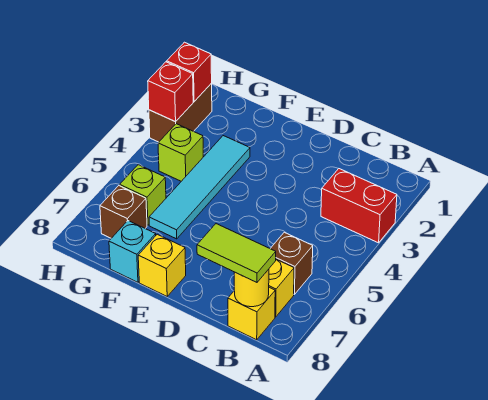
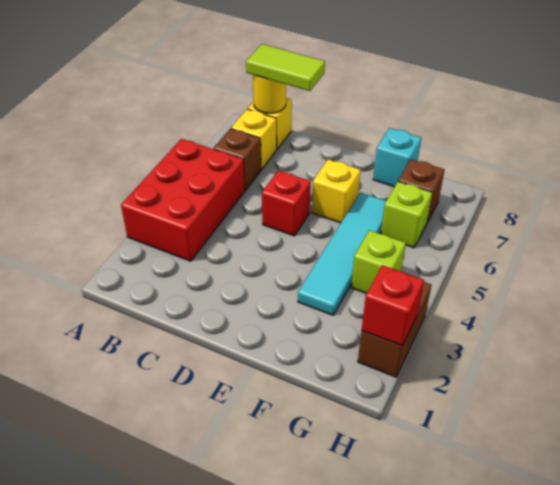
red brick A3:B3 level 1 -> red brick A3:B5 level 1
yellow brick E8 level 1 -> yellow brick E6 level 1
red brick H3 level 2 -> red brick D5 level 1

